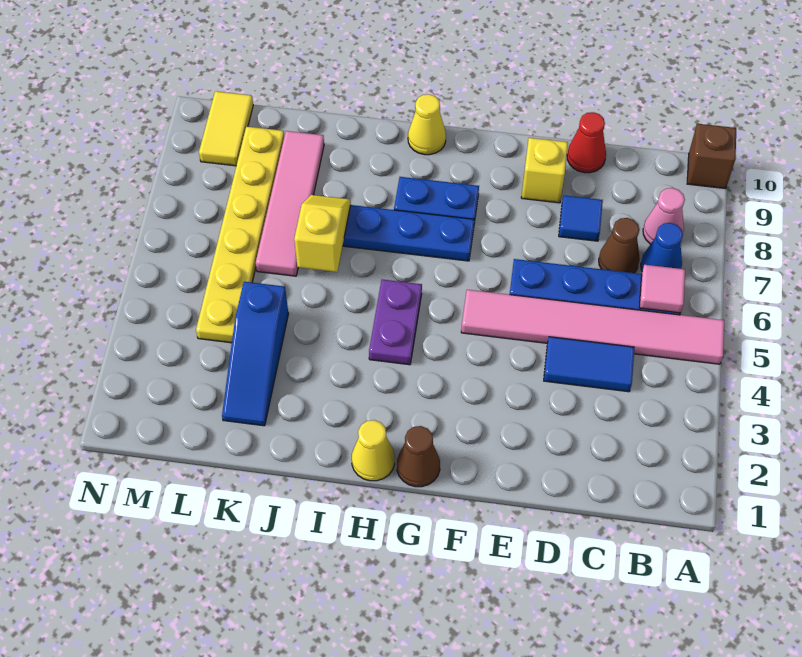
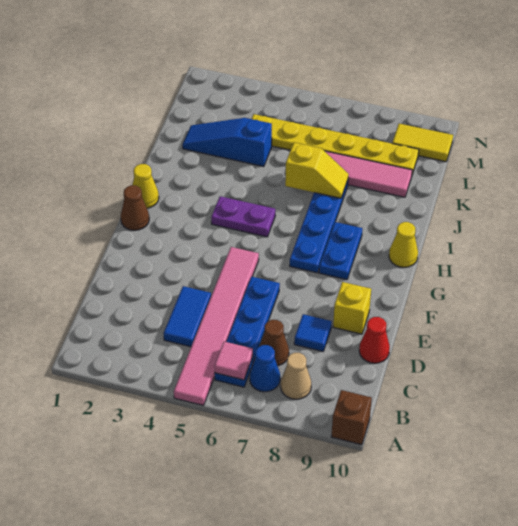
pink cone B8 level 1 -> tan cone B8 level 1

